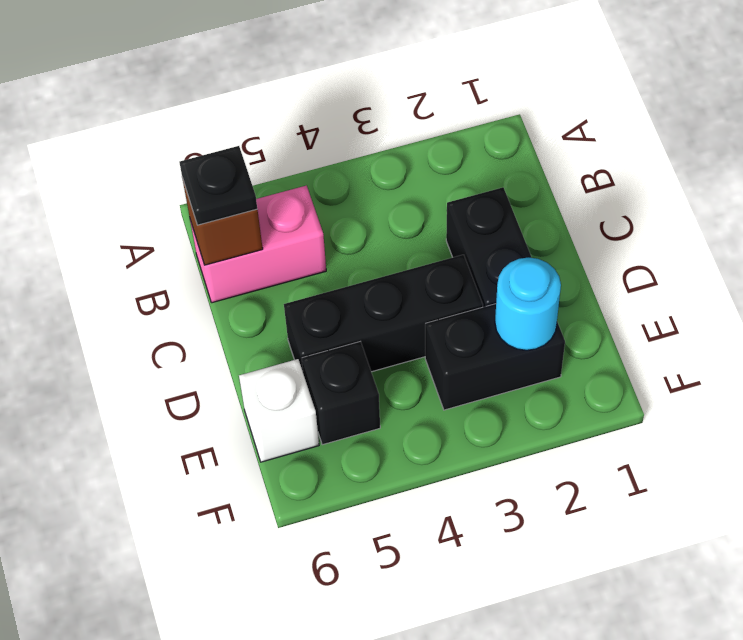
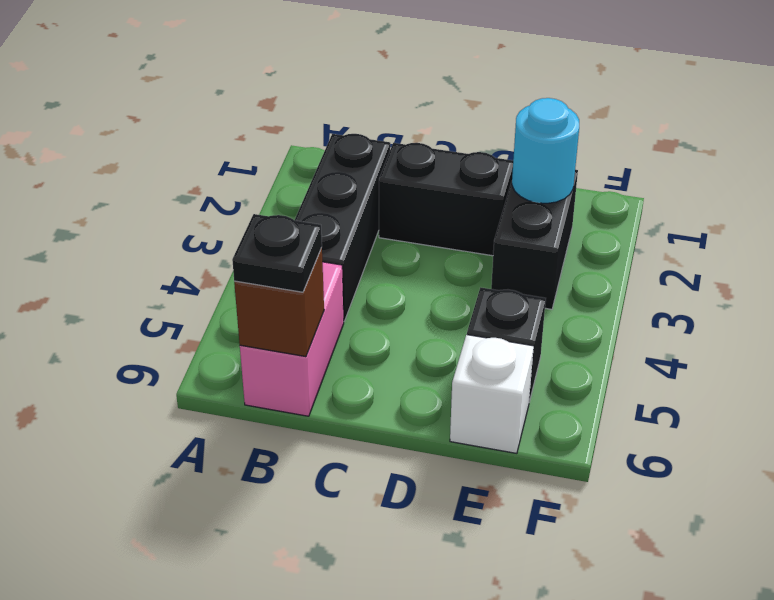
black brick D3:D5 level 1 -> black brick B2:B4 level 1

